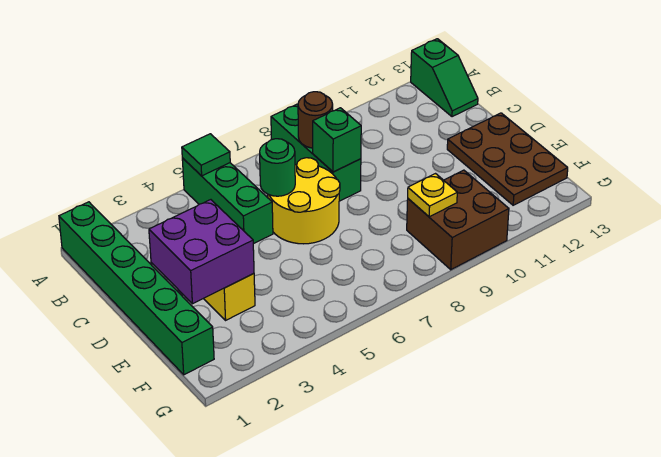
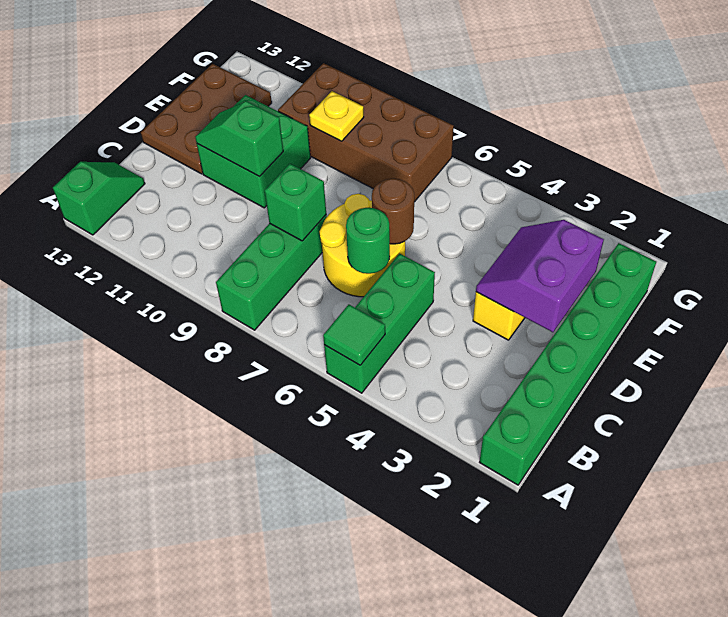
brown round brick B8 level 2 -> brown round brick D6 level 2
purple brick D2:E3 level 2 -> purple slope D2:E3 level 2 top 2
none -> green brick D10:E11 level 1
none -> green slope D10:D11 level 2 top 10
brown brick F9:G10 level 1 -> brown brick F7:G10 level 1

